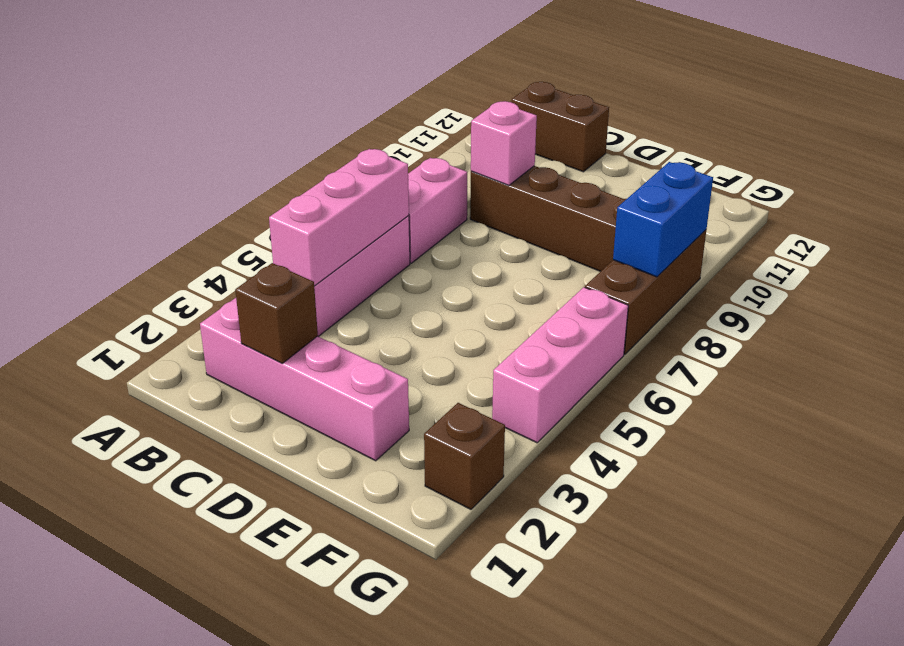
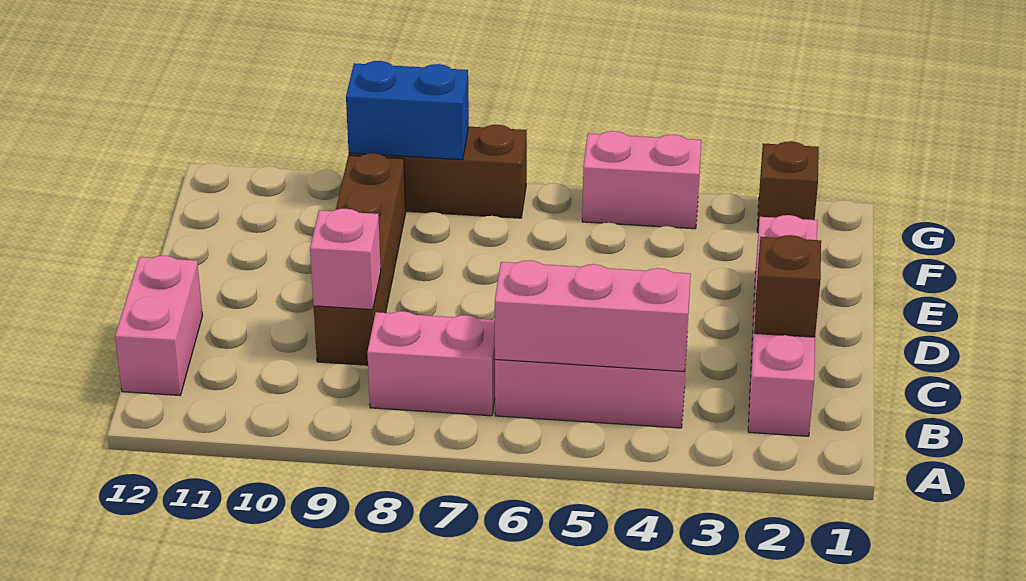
brown brick B12:C12 level 1 -> pink brick B12:C12 level 1
pink brick G4:G6 level 1 -> pink brick G4:G5 level 1

